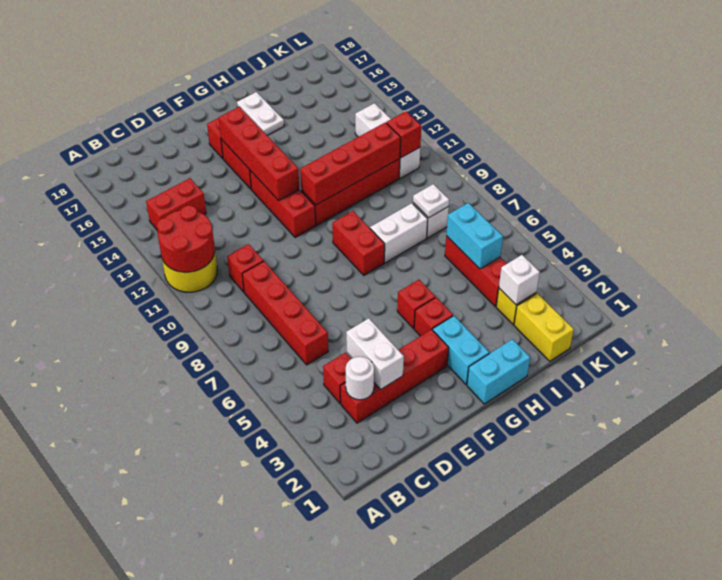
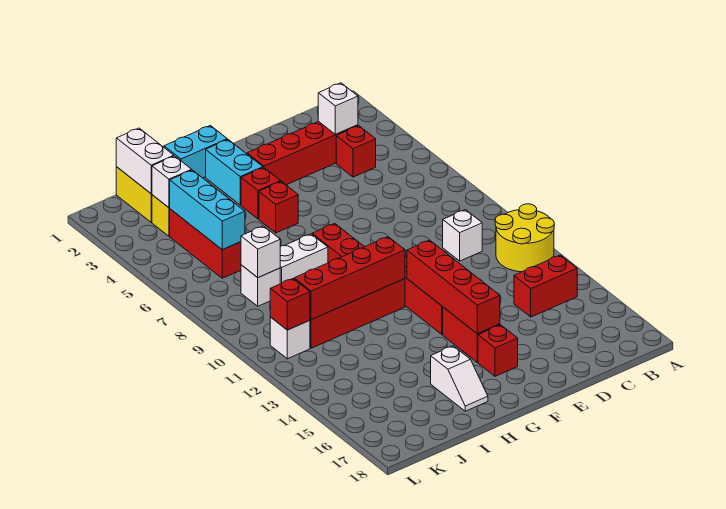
red round brick A11:B12 level 2 -> none
white round brick C3 level 2 -> white brick C3 level 2
red brick C6:C9 level 1 -> none
red brick C10 level 1 -> white brick C10 level 1
white brick D3:D4 level 2 -> white brick J1:J2 level 2
white plate H16:H17 level 1 -> white slope H16:H17 level 1 top 16
cyan brick J5:J6 level 2 -> cyan brick J4:J6 level 2
white plate J8 level 2 -> white brick J8 level 2
white brick K11:K13 level 1 -> white brick K11 level 1

